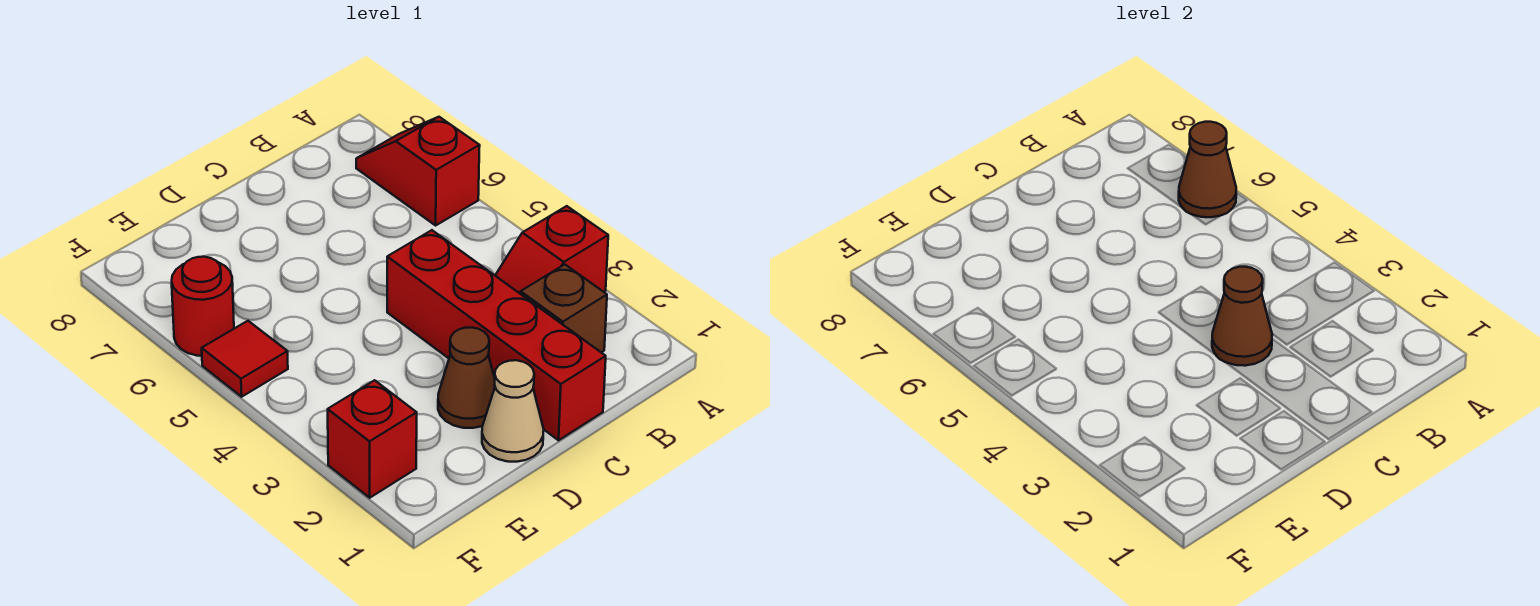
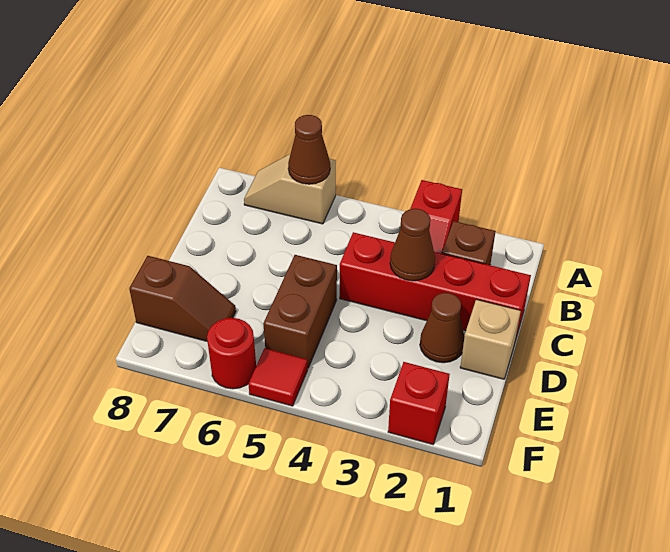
red slope A6:A7 level 1 top 6 -> tan slope A6:A7 level 1 top 6
tan cone D1 level 1 -> tan brick D1 level 1
none -> brown brick D5:E5 level 1
none -> brown slope E7:E8 level 1 top 8

